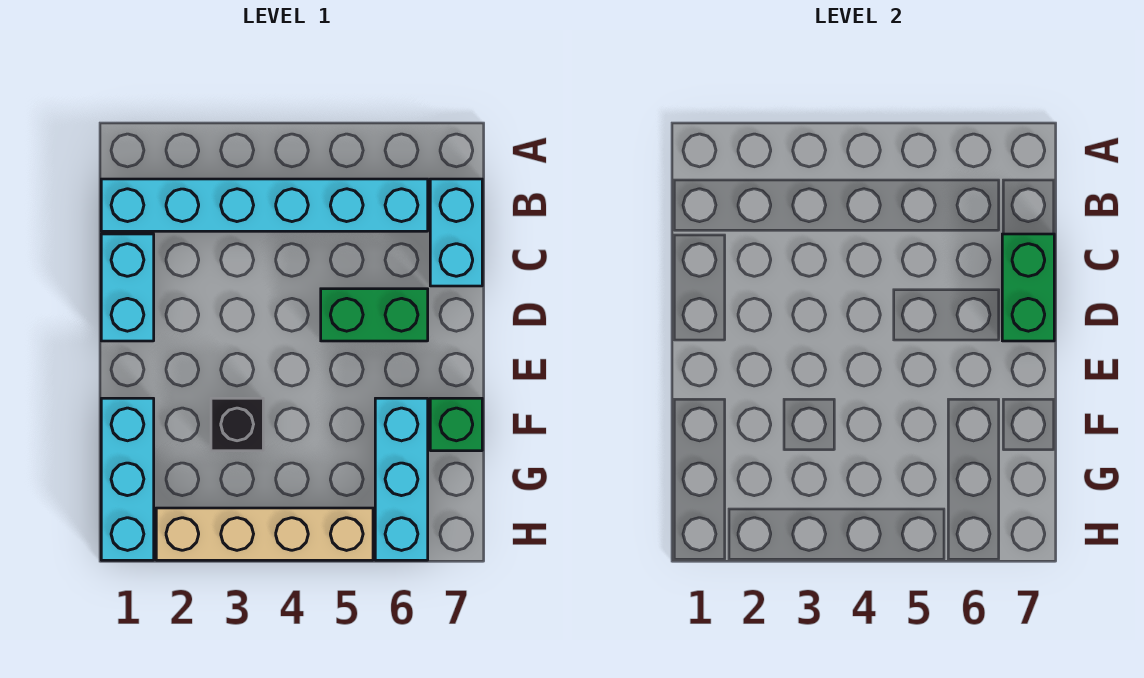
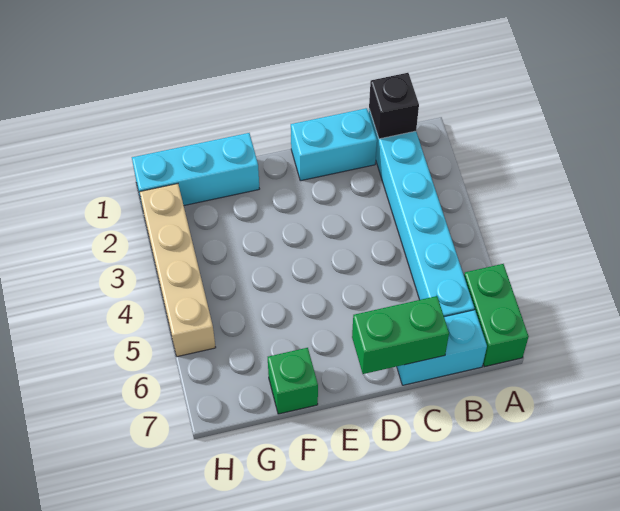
green brick D5:D6 level 1 -> green brick A6:A7 level 1
black brick F3 level 1 -> black brick B1 level 2
cyan brick F6:H6 level 1 -> none

